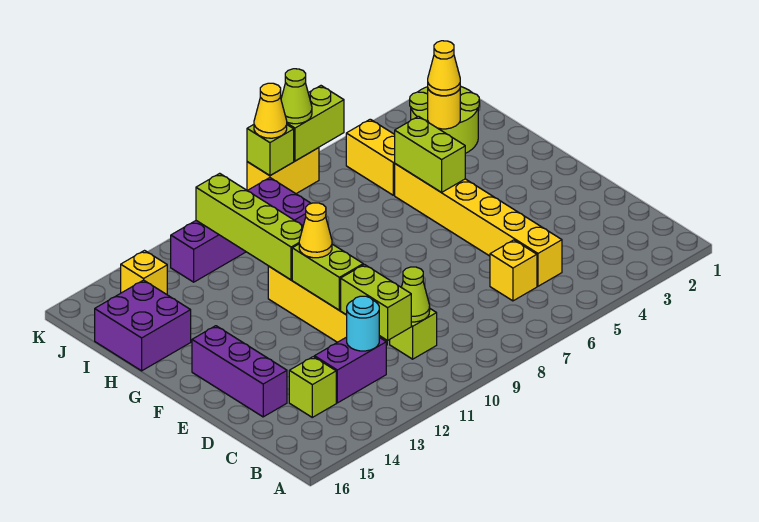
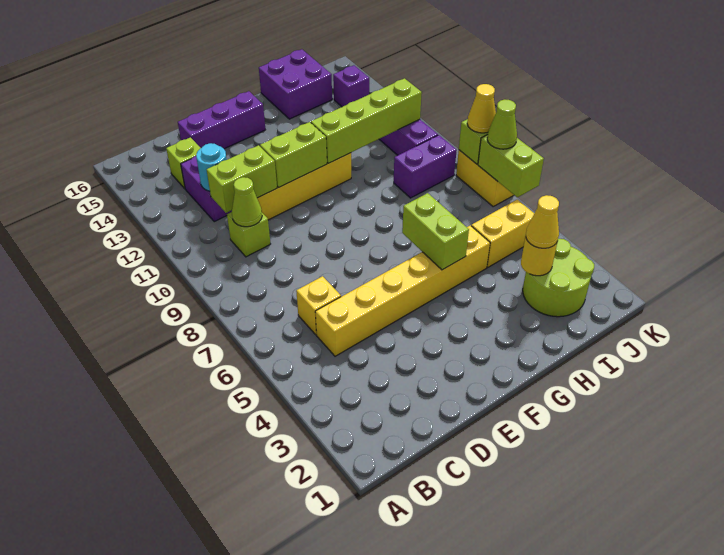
yellow cone F11 level 3 -> none
lime brick G5:H5 level 2 -> lime brick G5:G6 level 2
yellow brick J14 level 1 -> purple brick J14 level 1

